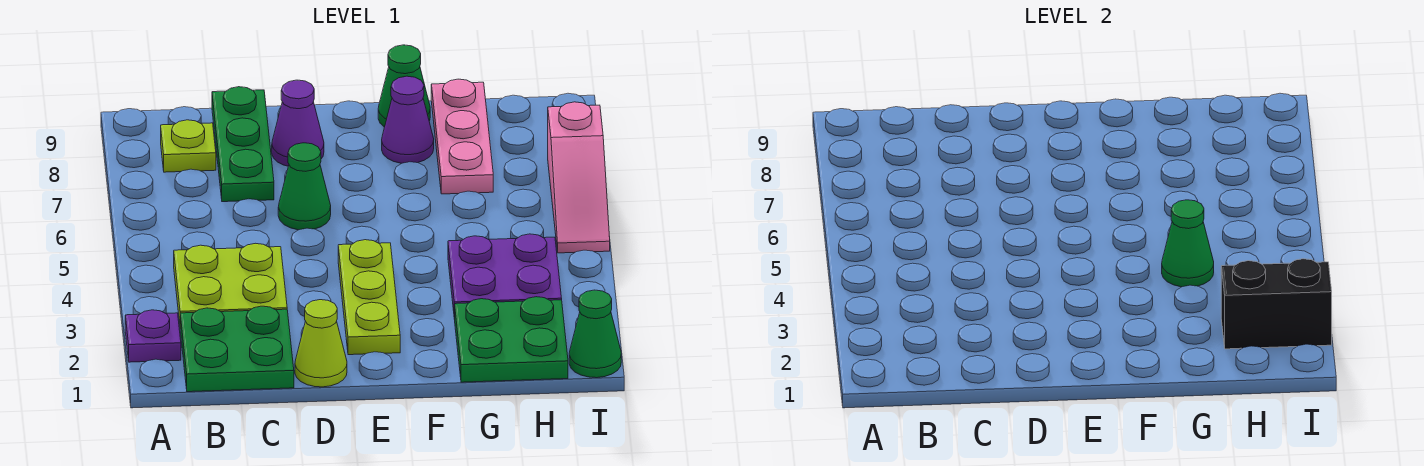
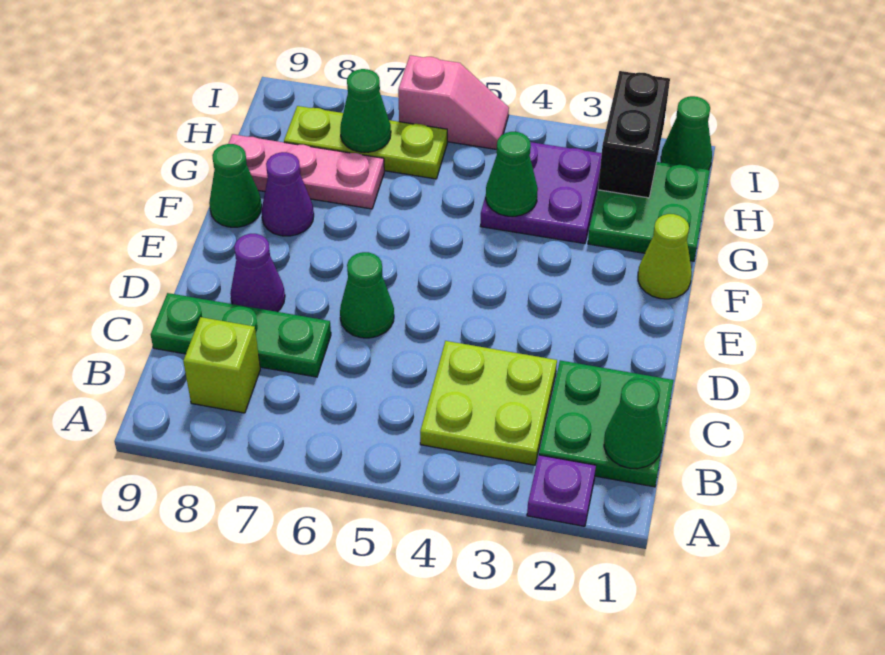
none -> green cone B1 level 2
lime plate B8 level 1 -> lime brick B8 level 1
lime cone D1 level 1 -> lime cone F1 level 1
lime plate E2:E4 level 1 -> lime plate H6:H8 level 1
none -> green cone H7 level 2
pink slope I5:I7 level 1 top 7 -> pink slope I5:I6 level 1 top 6

